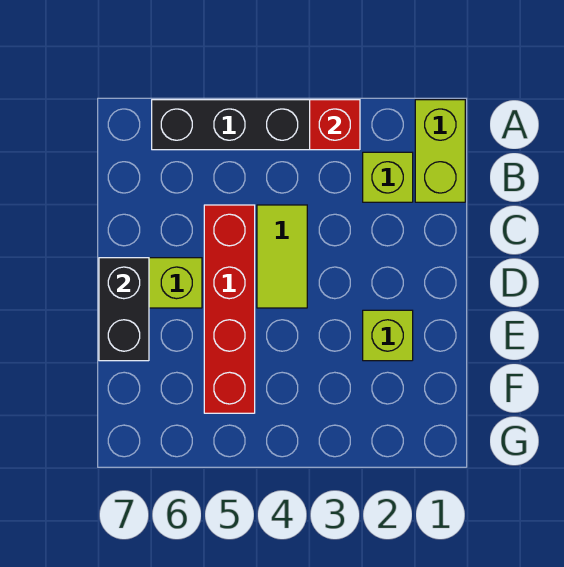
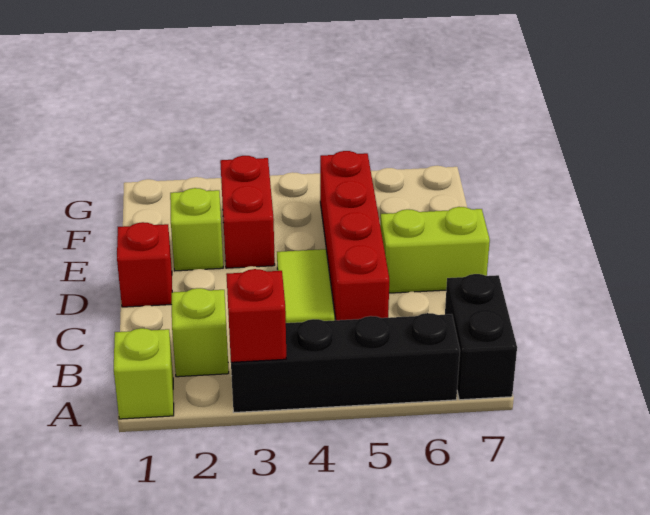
lime brick A1:B1 level 1 -> lime brick A1 level 1
none -> red brick D1 level 1
black brick D7:E7 level 2 -> black brick A7:B7 level 1
none -> red brick E3:F3 level 1

